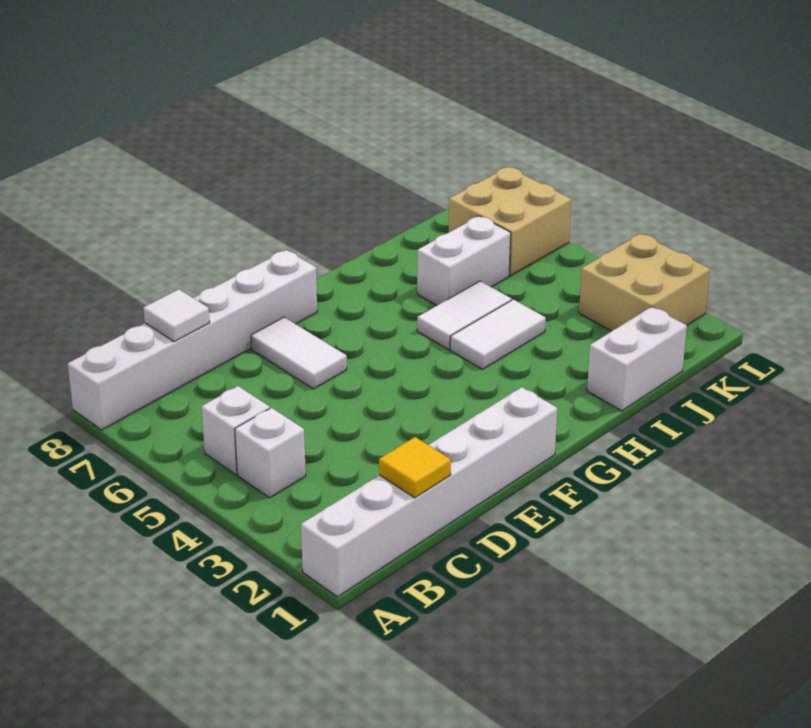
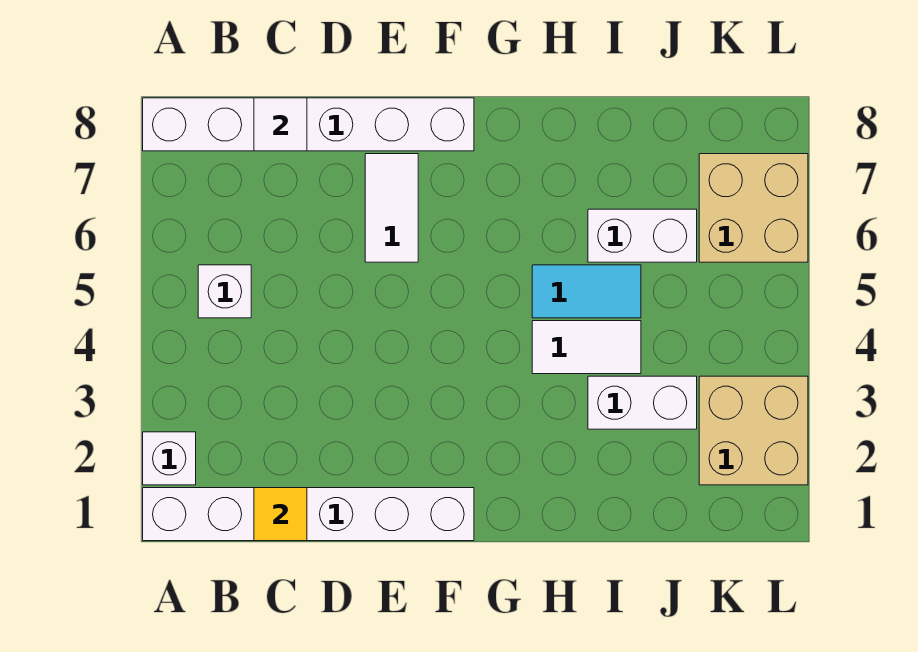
white brick B4 level 1 -> white brick A2 level 1
white tile H5:I5 level 1 -> cyan tile H5:I5 level 1
white brick I1:J1 level 1 -> white brick I3:J3 level 1

